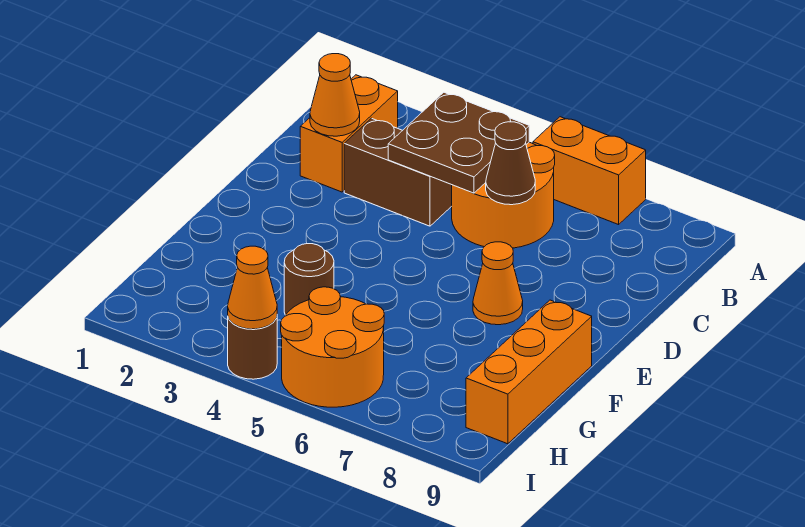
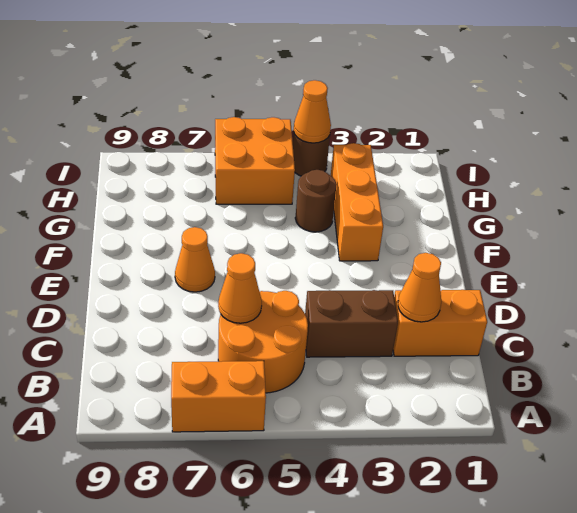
orange brick B2:C2 level 1 -> orange brick C1:C2 level 1
brown plate B4:C5 level 2 -> none
brown cone C6 level 2 -> orange cone C6 level 2
orange brick F9:H9 level 1 -> orange brick F3:H3 level 1
orange round brick H5:I6 level 1 -> orange brick H5:I6 level 1

